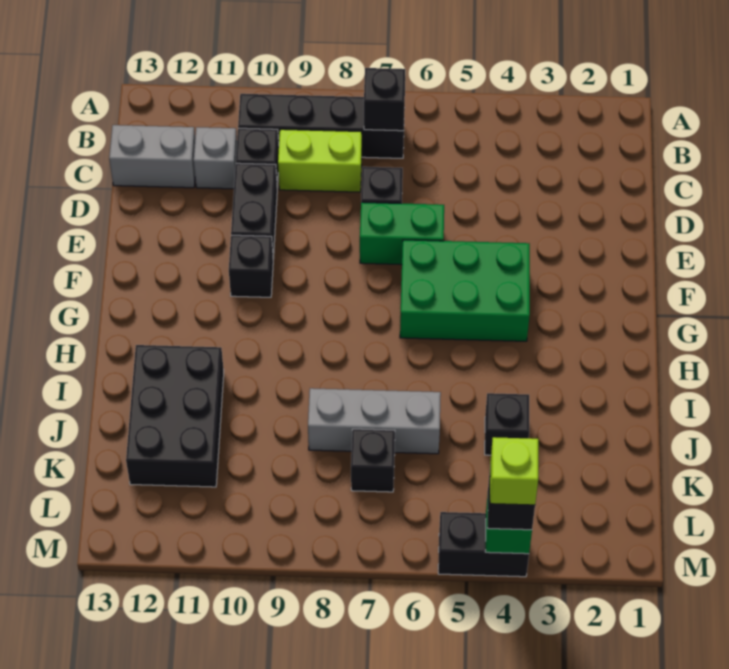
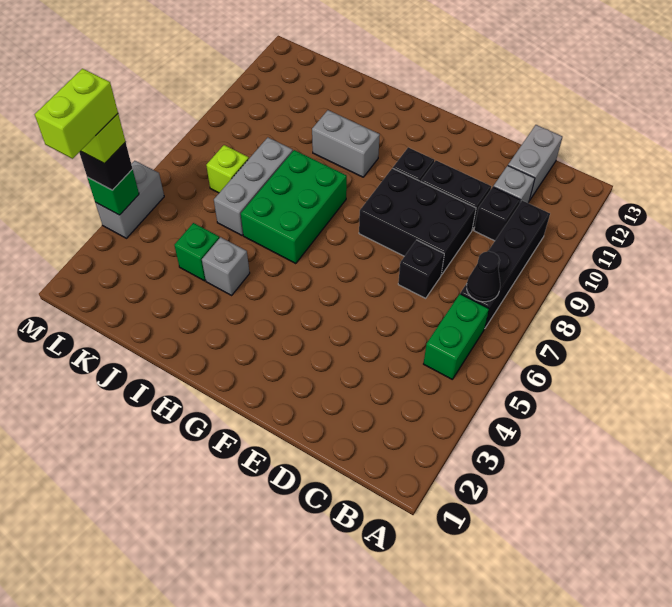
black brick B7 level 2 -> black cone B7 level 2
lime brick C8:C9 level 1 -> lime brick M3:M4 level 5
green brick E6:E7 level 1 -> green brick B5:B6 level 1
green brick F4:G6 level 1 -> green brick H6:I8 level 1
none -> grey brick H10:I10 level 1
none -> grey brick I4 level 1
black brick I11:K12 level 1 -> black brick D8:F9 level 1
black brick J4 level 1 -> green brick J4 level 1
black brick K7 level 1 -> lime brick K7 level 1
black brick M4:M5 level 1 -> grey brick M4:M5 level 1

